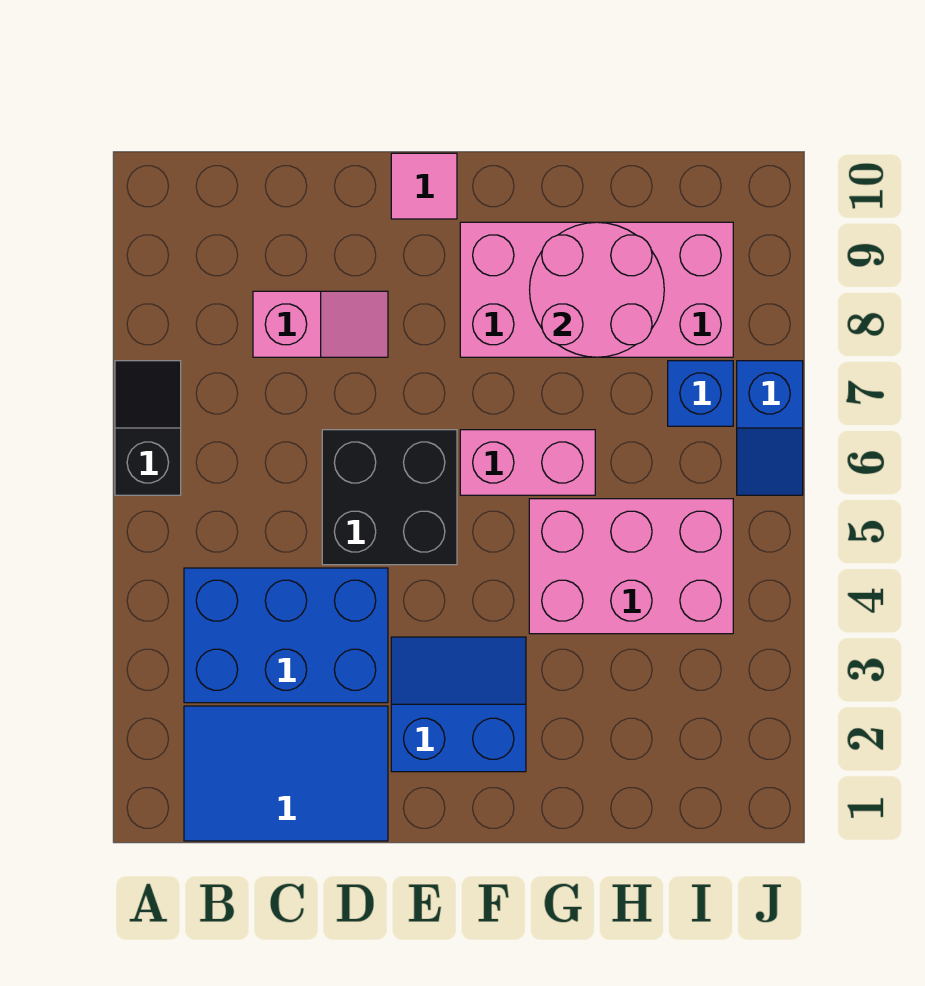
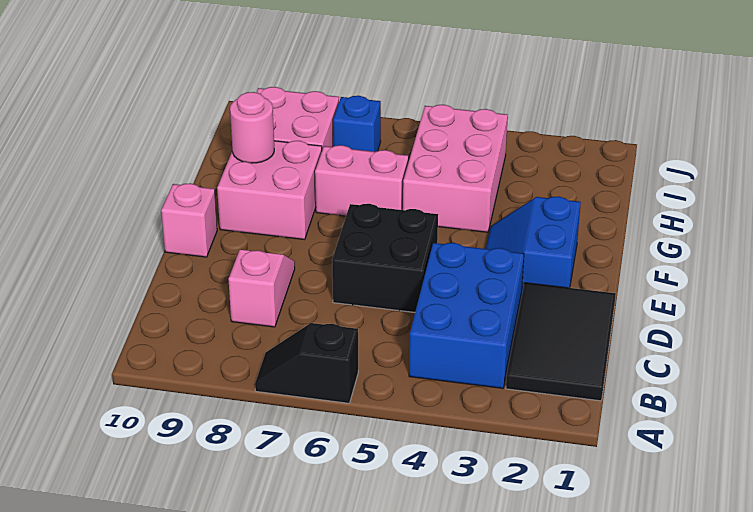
blue tile B1:D2 level 1 -> black tile B1:D2 level 1
pink tile E10 level 1 -> pink brick E10 level 1
pink brick F6:G6 level 1 -> pink brick G6:G7 level 1
pink round brick G8:H9 level 2 -> pink round brick G9 level 2
blue slope J6:J7 level 1 top 7 -> none

